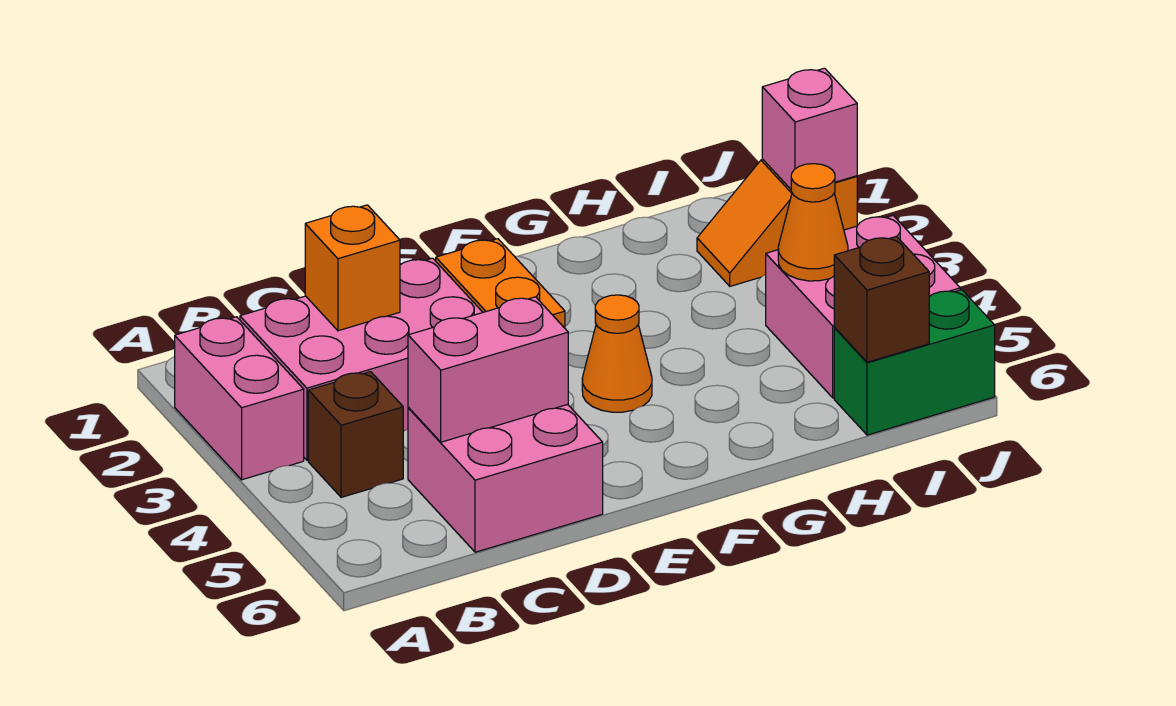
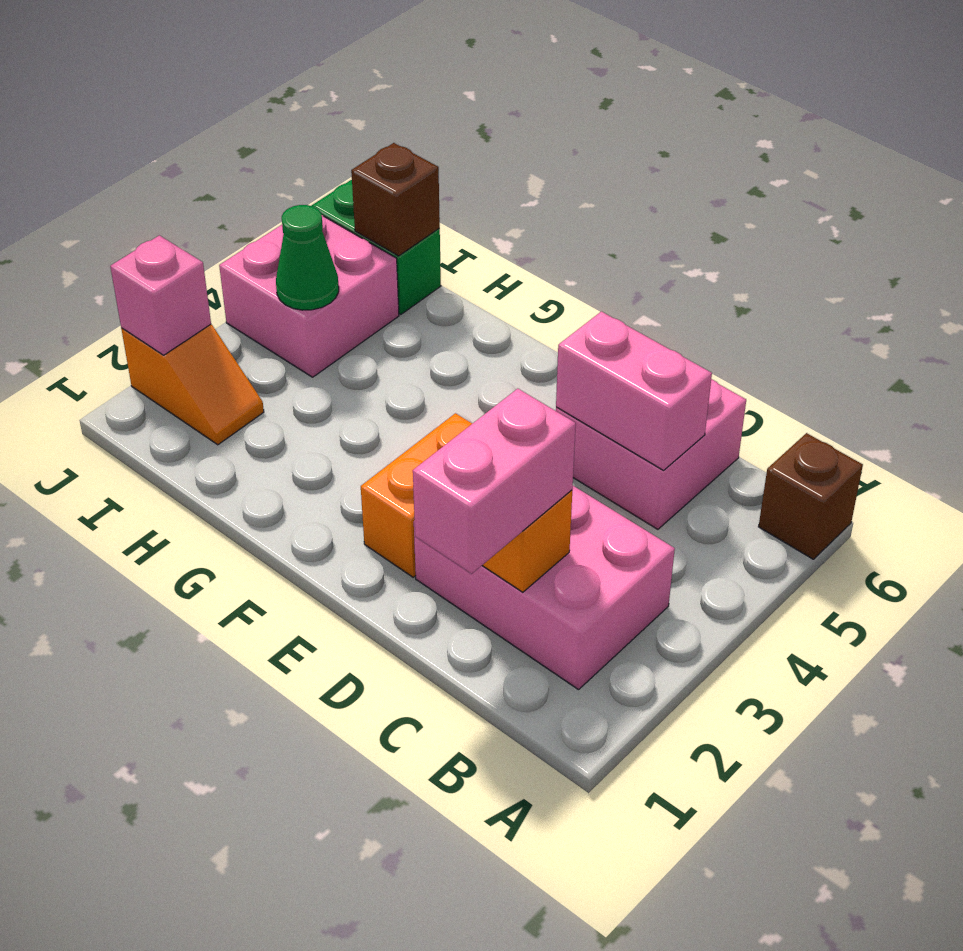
pink brick A2:A3 level 1 -> pink brick C1:C2 level 3
brown brick B4 level 1 -> brown brick A6 level 1
orange cone F4 level 1 -> none
orange cone I4 level 2 -> green cone I4 level 2

